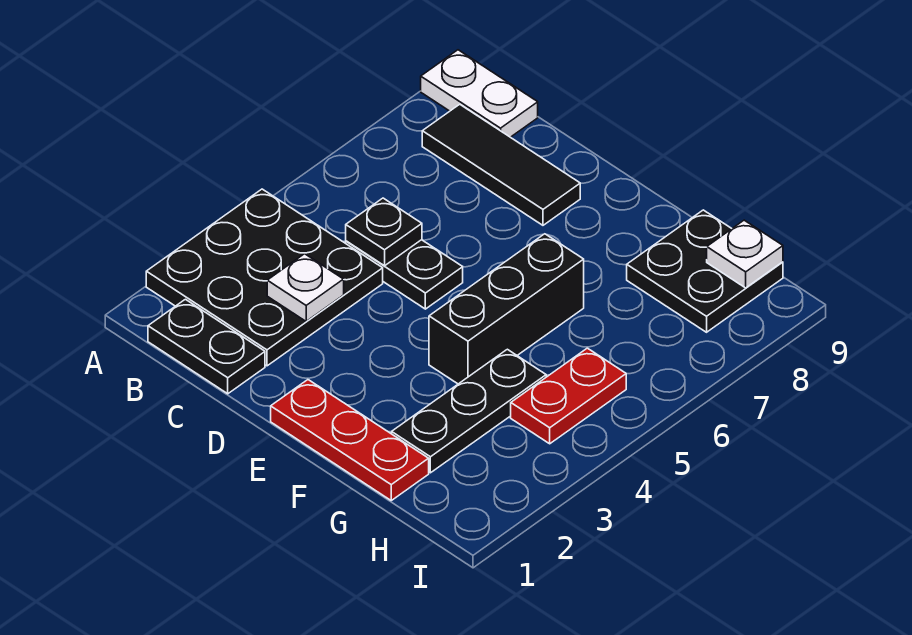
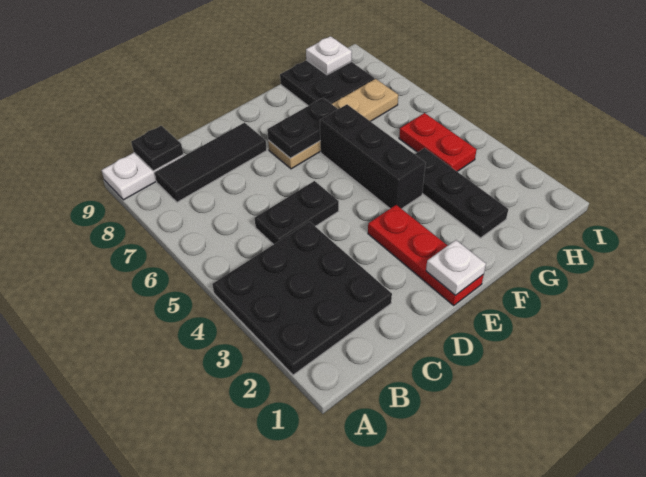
black plate B1:C1 level 1 -> black plate E7:F7 level 2
white plate C3 level 2 -> white plate E1 level 2
black plate C5 level 2 -> black plate B9 level 2
red plate E1:G1 level 1 -> red plate E1:E3 level 1
none -> tan plate E7:H7 level 1

